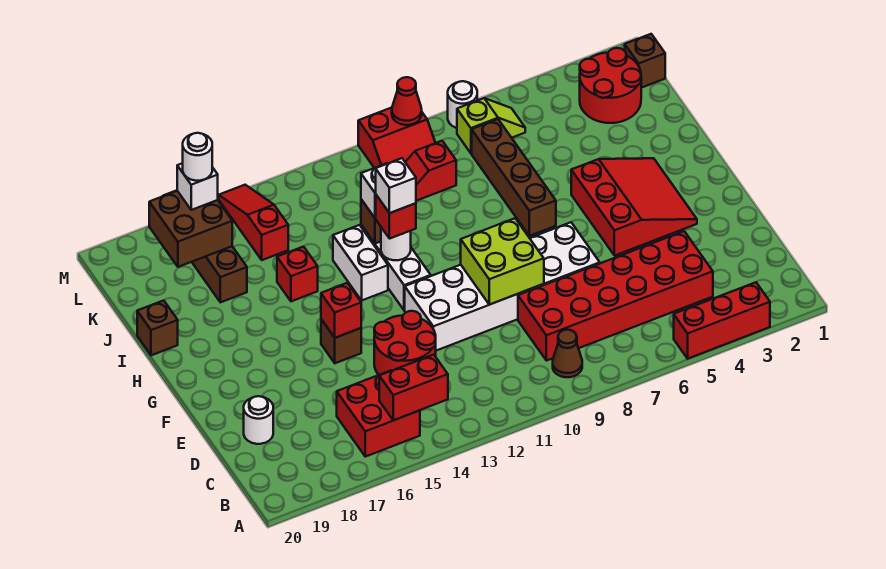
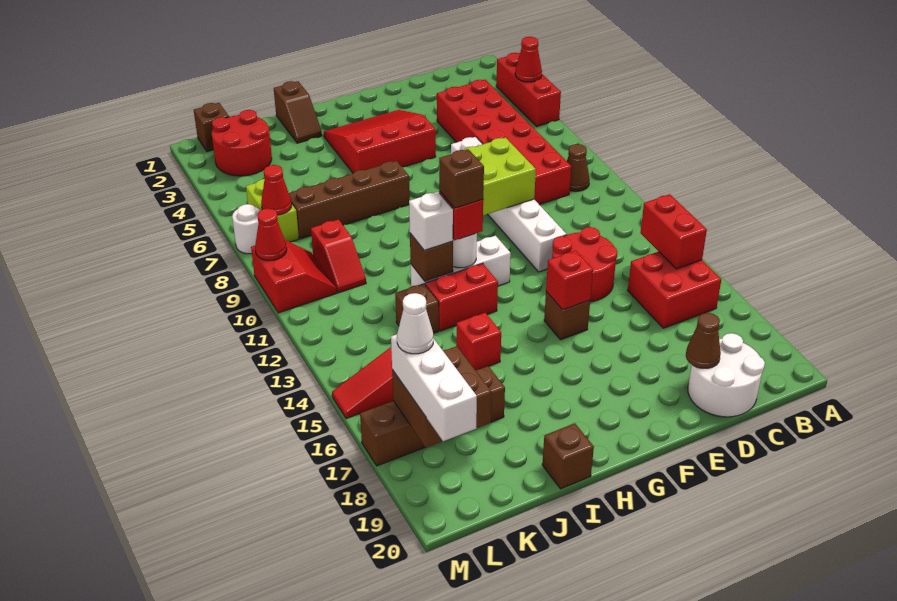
none -> red cone A4 level 2
white round brick D19 level 1 -> white round brick C19:D20 level 1
none -> brown cone D19 level 2
white brick E7:F12 level 1 -> white brick E7:E12 level 1
white brick H12 level 4 -> brown brick H12 level 4
white brick H13:I13 level 1 -> red brick H13:I13 level 1
none -> brown slope I1:I2 level 1 top 1
none -> brown brick J13 level 1
lime slope L6:L7 level 1 top 7 -> lime brick L6:L7 level 1
none -> red cone L7 level 2
white brick L17 level 3 -> white brick L17:L19 level 3
white round brick L17 level 4 -> white cone L17 level 4

